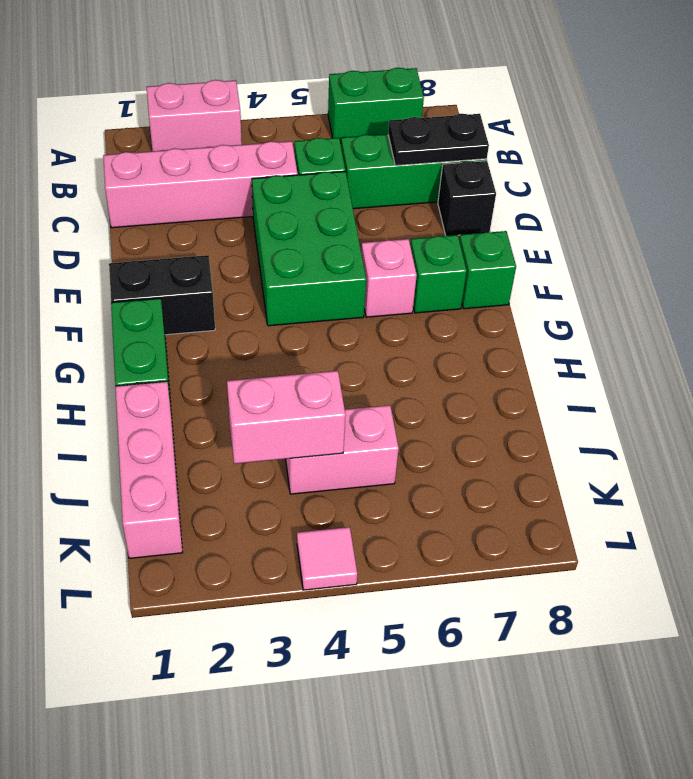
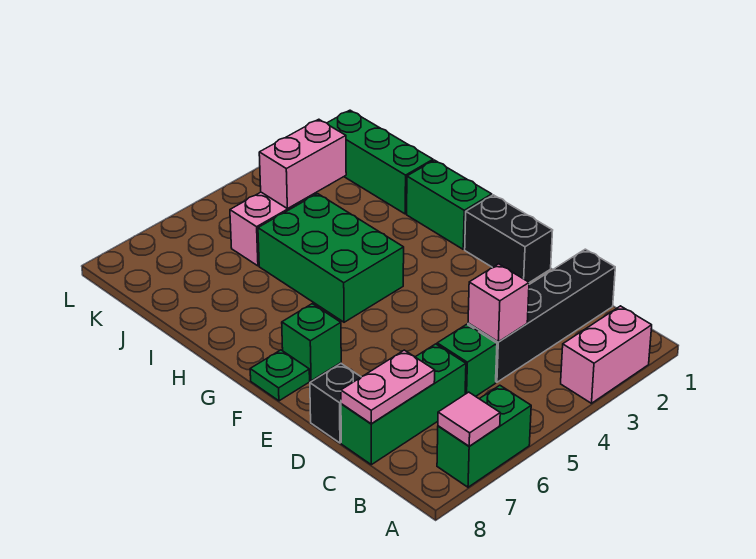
pink brick C1:C4 level 1 -> black brick C1:C4 level 1
black plate C7:C8 level 2 -> pink plate C7:C8 level 2
green brick D4:F5 level 1 -> green brick G4:I5 level 1
black brick F1:F2 level 1 -> black brick E1:F1 level 1
pink brick F6 level 1 -> pink brick C4 level 2
green brick F8 level 1 -> green plate F8 level 1
pink brick I1:K1 level 1 -> green brick I1:K1 level 1
pink tile L4 level 1 -> pink tile A7 level 2

